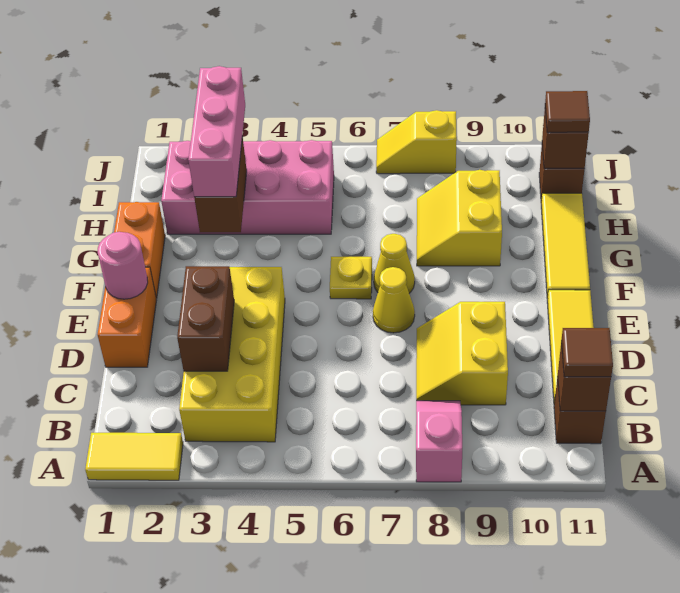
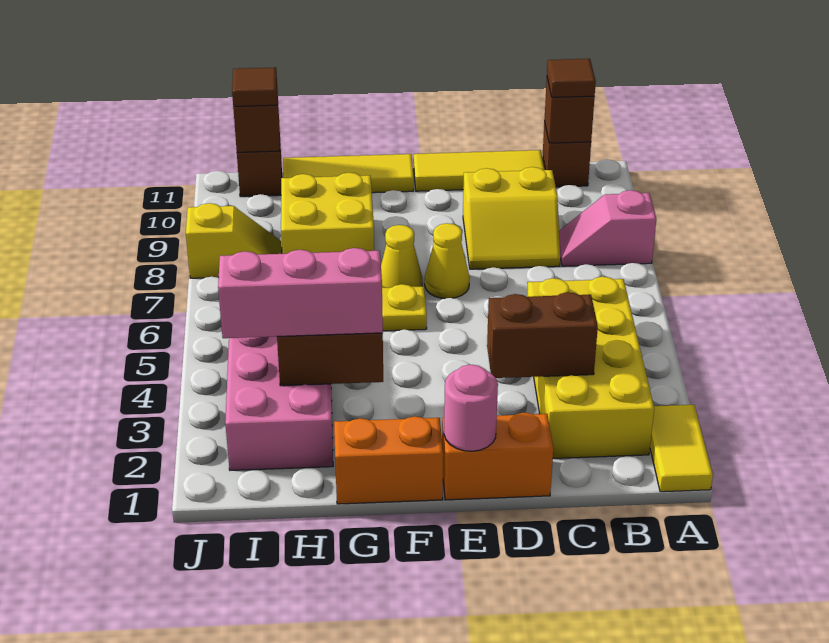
yellow brick B3:E4 level 1 -> yellow brick B2:C5 level 1
yellow slope G8:H9 level 1 top 9 -> yellow brick G8:H9 level 1
yellow slope J7:J8 level 1 top 8 -> yellow slope I8:J8 level 1 top J

